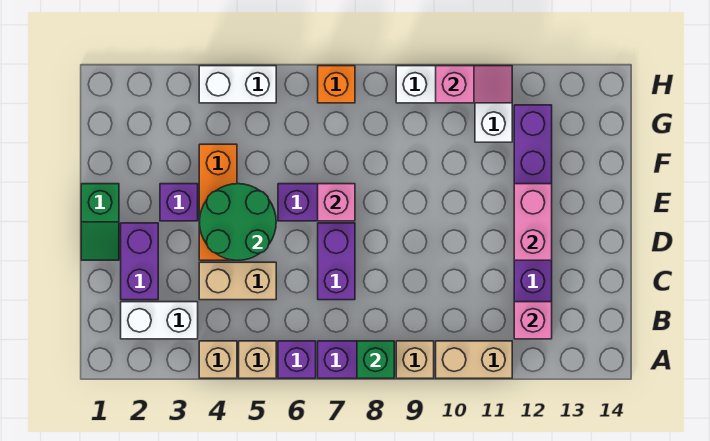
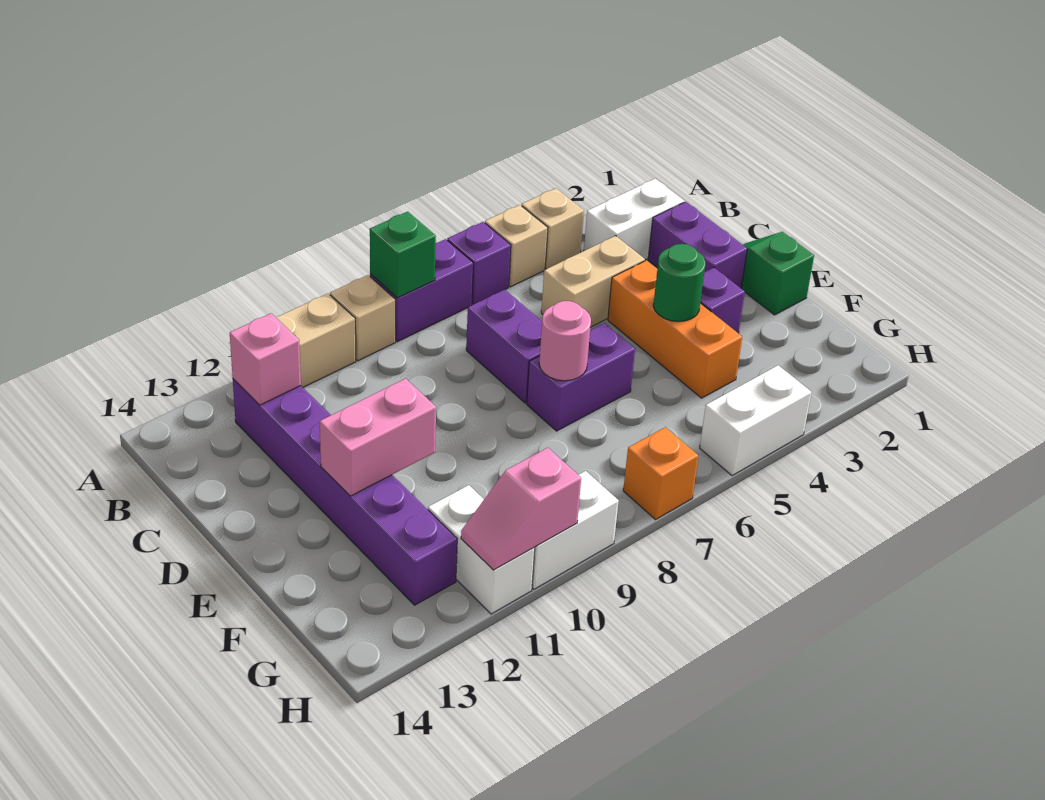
green round brick D4:E5 level 2 -> green round brick E4 level 2
pink brick D12:E12 level 2 -> pink brick E11:E12 level 2
pink brick E7 level 2 -> pink round brick E7 level 2

